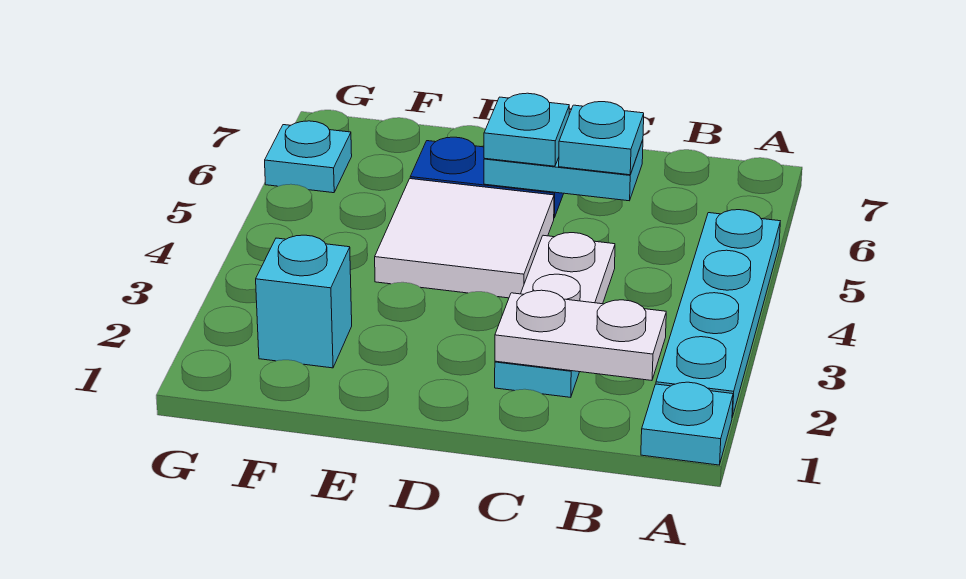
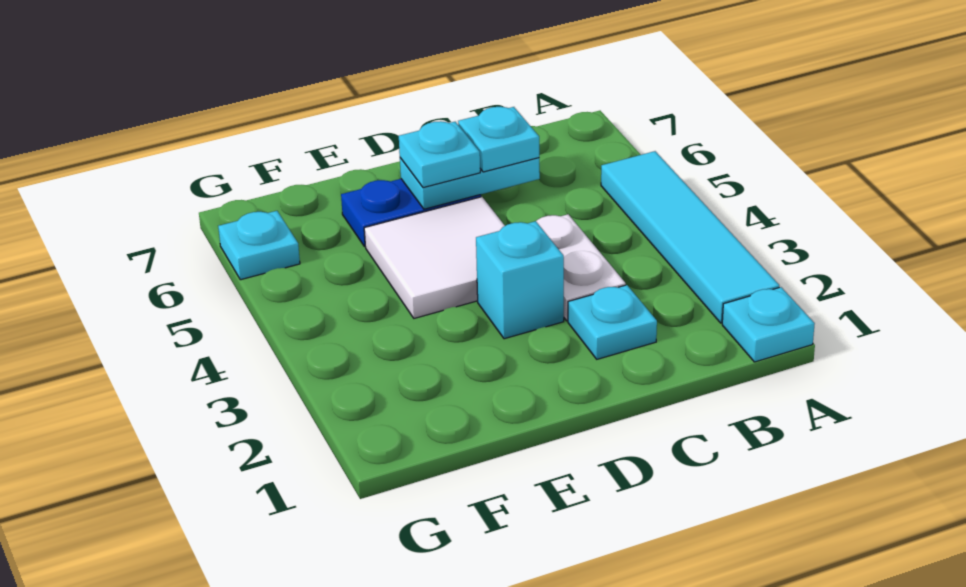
cyan plate A2:A5 level 1 -> cyan tile A2:A5 level 1
white plate B2:C2 level 2 -> none
cyan brick F2 level 1 -> cyan brick D3 level 1

